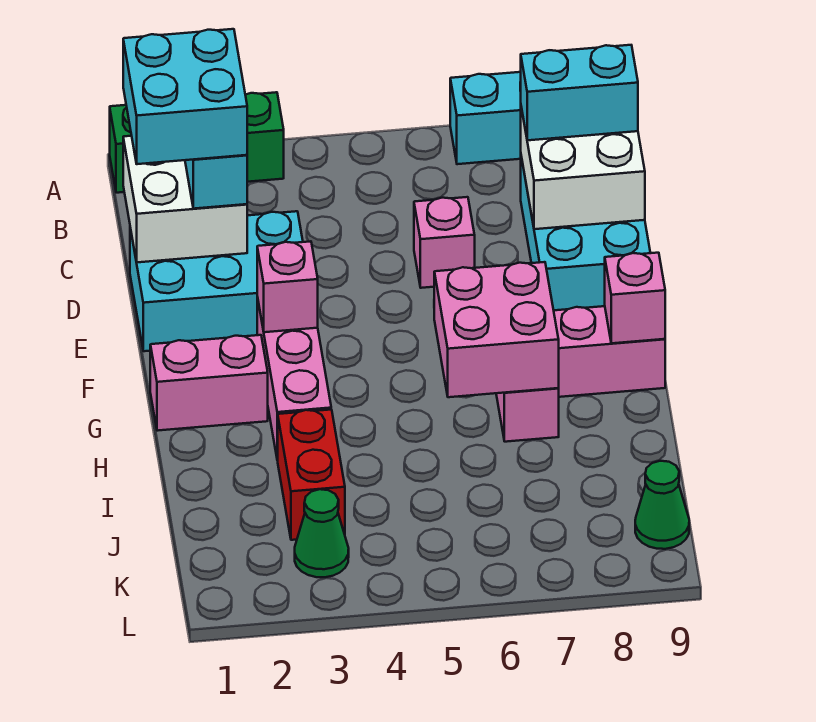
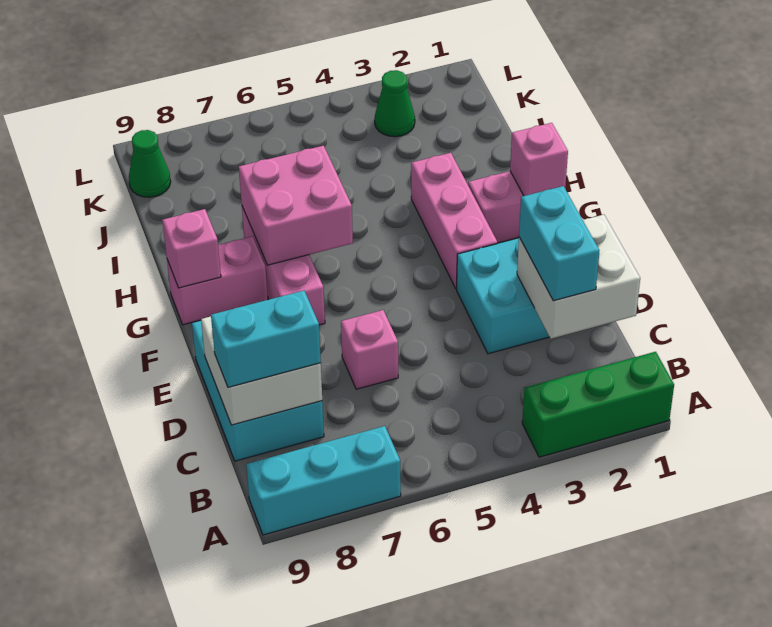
cyan brick C1:D2 level 4 -> none
pink brick F3 level 2 -> pink brick G1 level 2
red brick I3:J3 level 1 -> none

